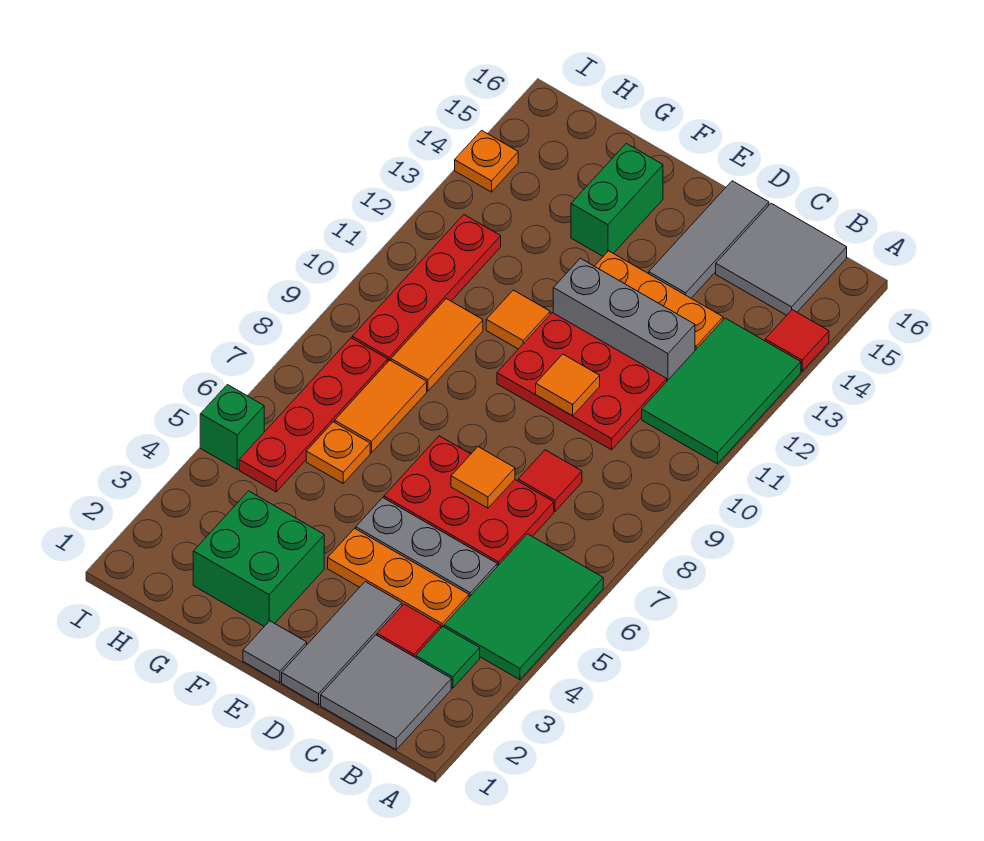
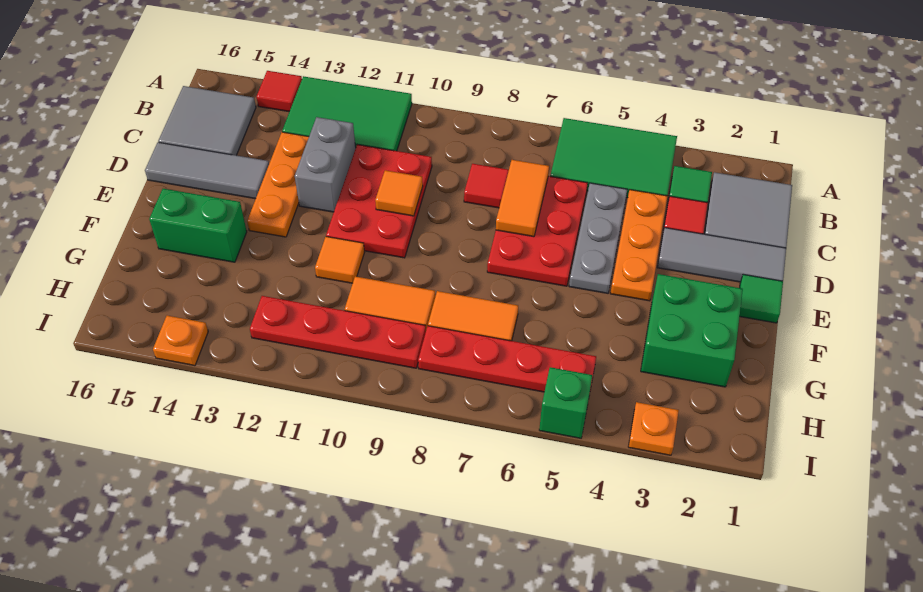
grey brick C12:E12 level 1 -> grey brick C12:D12 level 1
orange tile D7 level 2 -> orange tile C7:D7 level 2
grey tile E1 level 1 -> green tile E1 level 1
orange plate G6 level 1 -> orange plate I3 level 1

